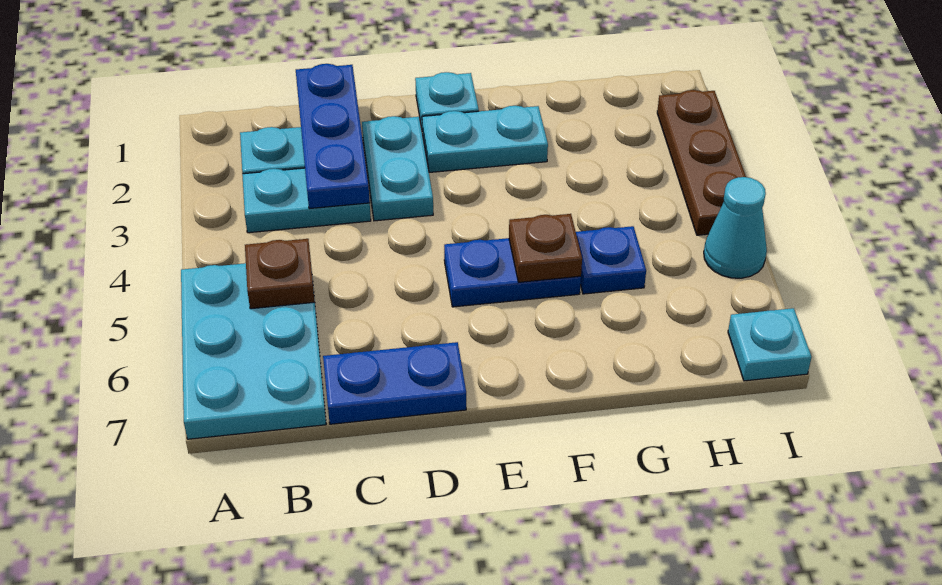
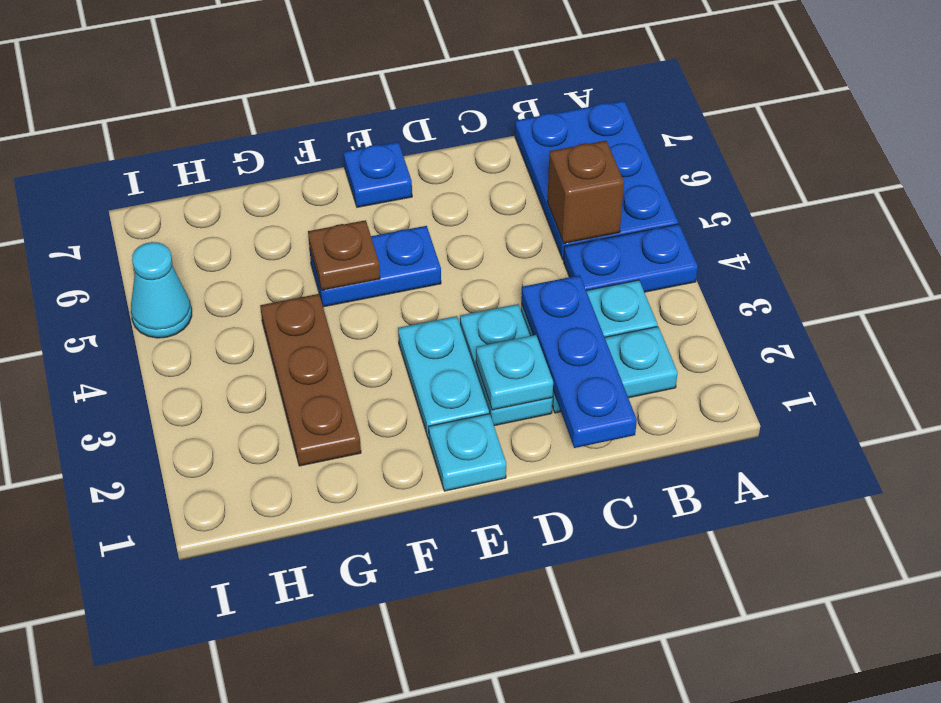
cyan plate A5:B7 level 1 -> blue plate A5:B7 level 1
brown plate B5 level 2 -> brown brick B5 level 2
blue plate C7:D7 level 1 -> blue plate A4:B4 level 1
cyan plate E2:F2 level 1 -> cyan plate E2:E3 level 1
blue plate G5 level 1 -> blue plate E7 level 1
brown plate I2:I4 level 1 -> brown plate G2:G4 level 1
cyan plate I7 level 1 -> cyan plate D2 level 2

